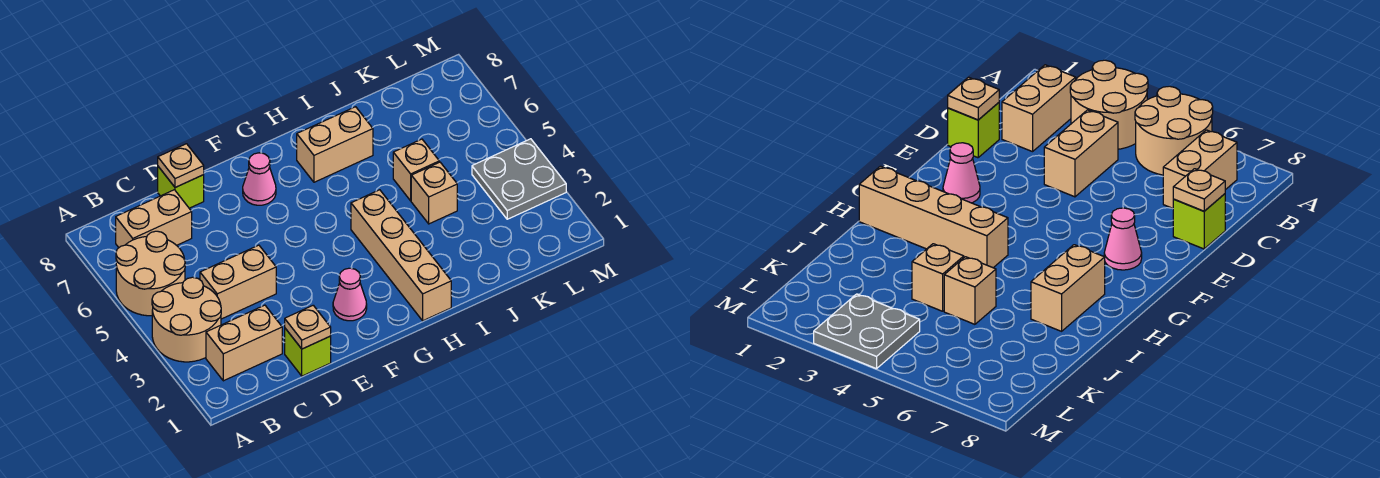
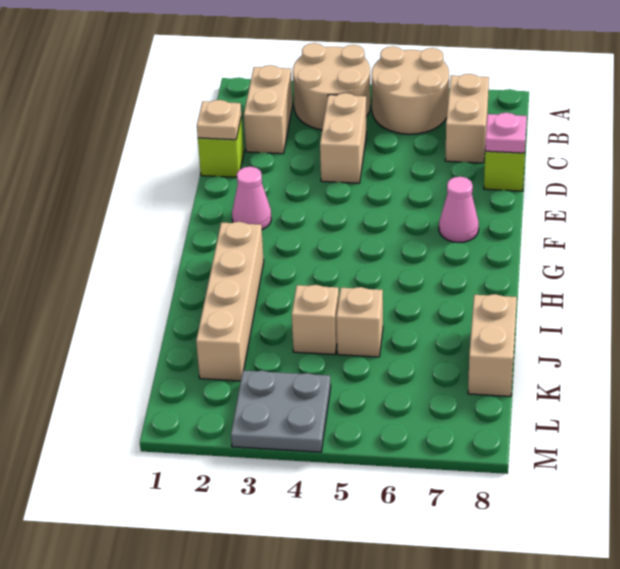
tan plate D8 level 2 -> pink plate D8 level 2
tan brick H1:H4 level 1 -> tan brick H2:K2 level 1
tan brick H7:I7 level 1 -> tan brick J8:K8 level 1

